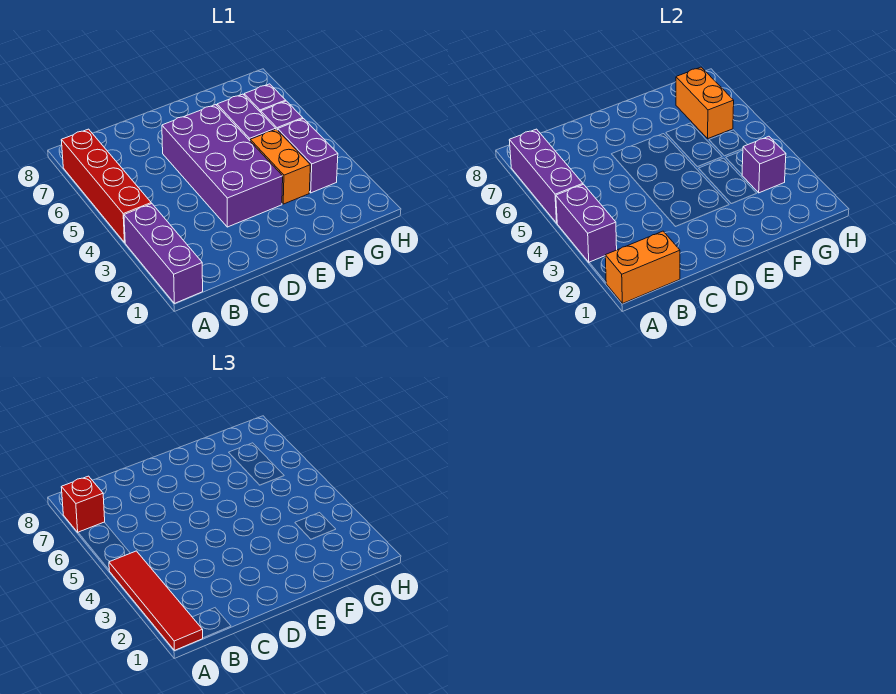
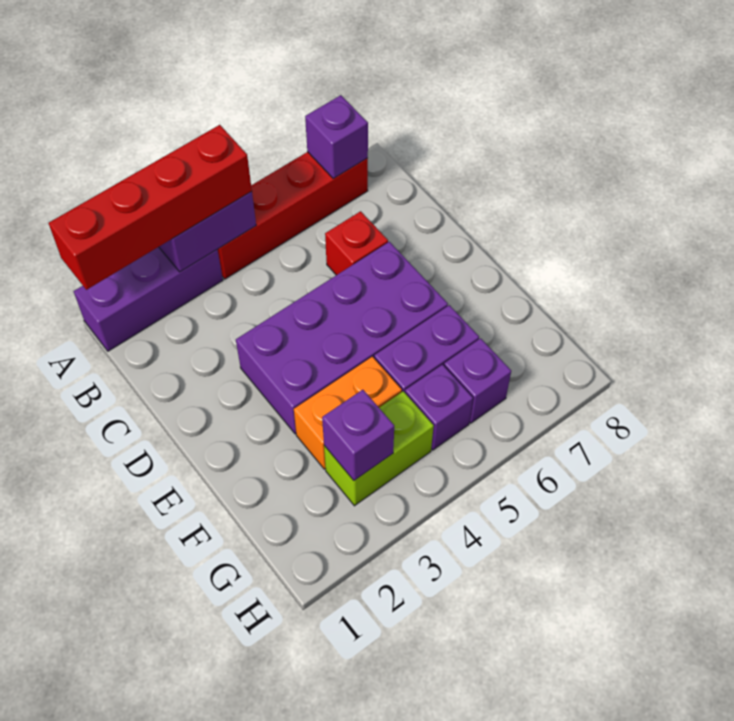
orange brick A1:B1 level 2 -> none
red tile A1:A4 level 3 -> red brick A1:A4 level 3
purple brick A5:A7 level 2 -> purple brick A7 level 2
red brick A7 level 3 -> red brick C6 level 1
purple brick G3:G4 level 1 -> lime brick G3:G4 level 1
orange brick G6:G7 level 2 -> none

